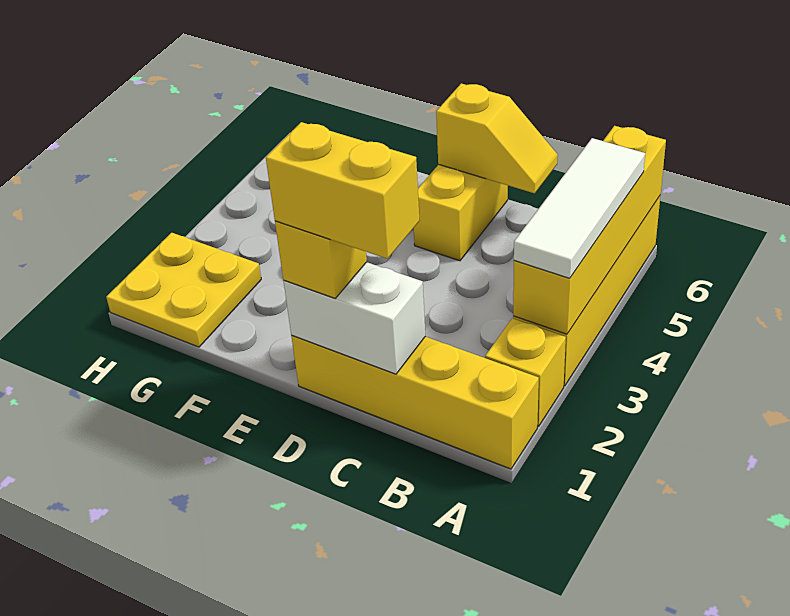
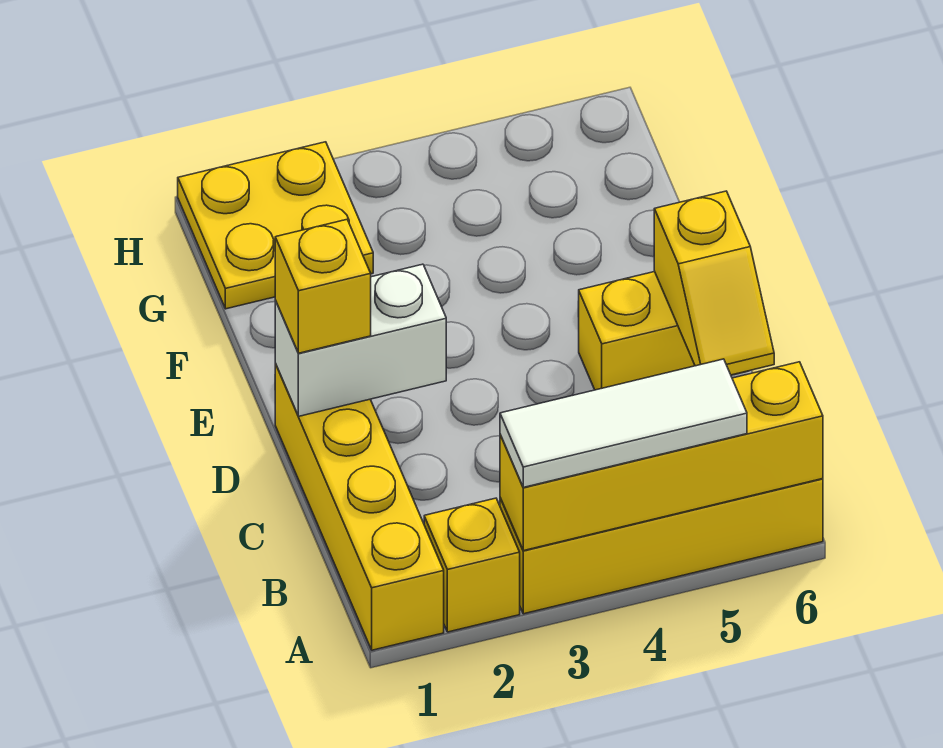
white brick C1:D1 level 2 -> white brick D1:D2 level 2
yellow brick C1:D1 level 4 -> none

